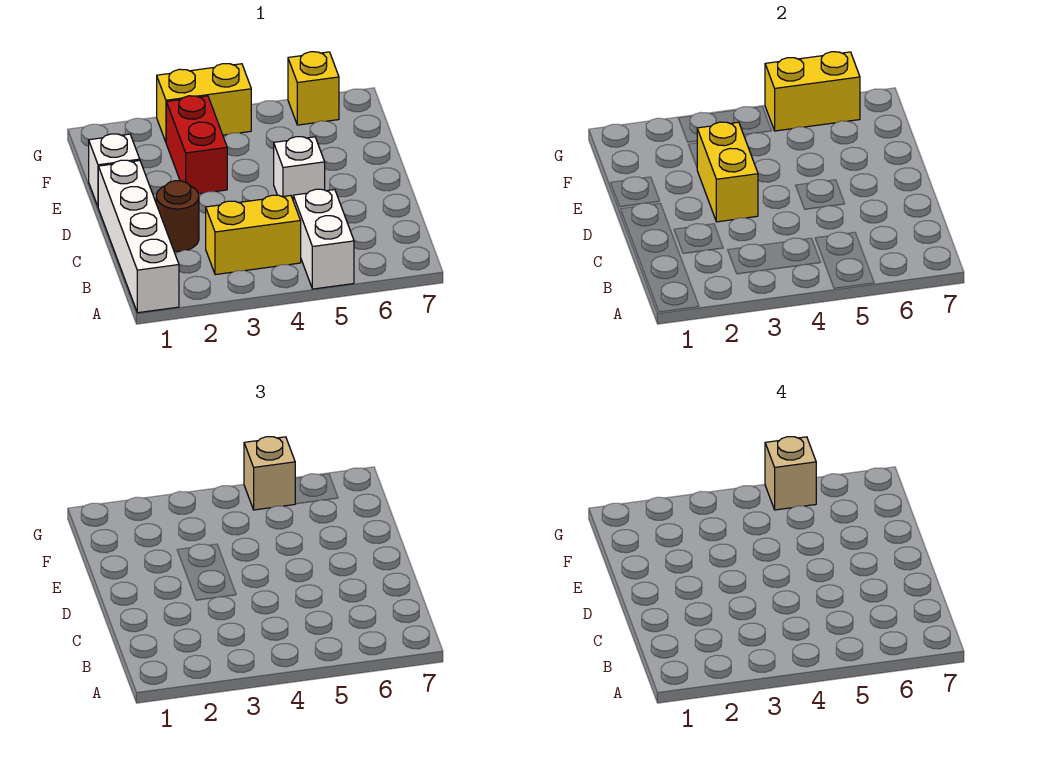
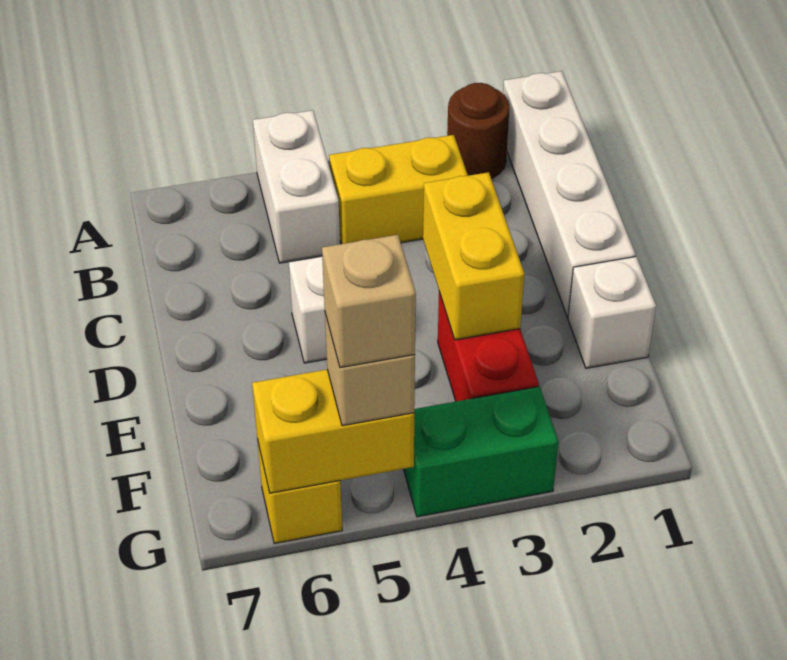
brown round brick C2 level 1 -> brown round brick A2 level 1
yellow brick G3:G4 level 1 -> green brick G3:G4 level 1

